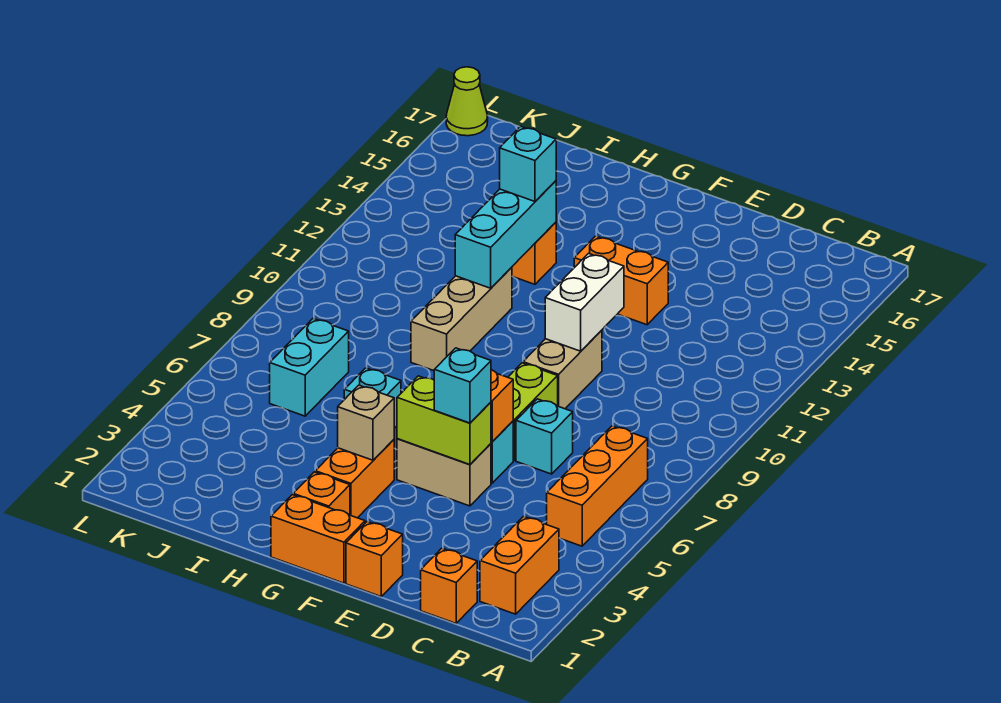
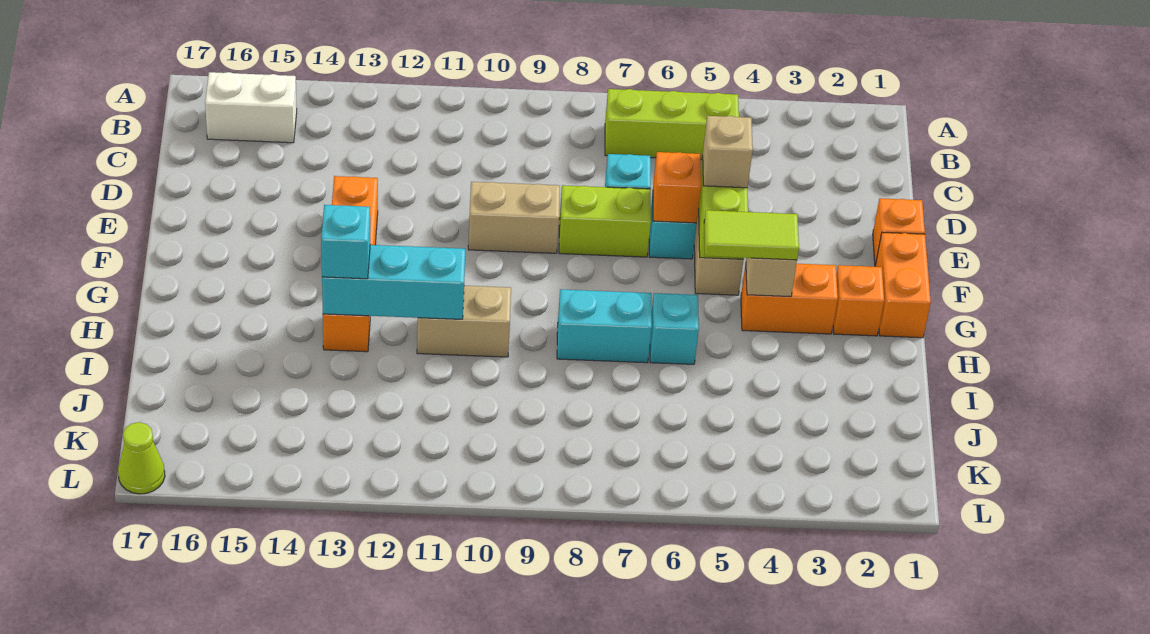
orange brick B2:B3 level 1 -> none
orange brick B5:B7 level 1 -> lime brick B5:B7 level 1
orange brick C1 level 1 -> none
cyan brick E5 level 3 -> tan brick E5 level 3
white brick E10:E11 level 2 -> white brick B15:B16 level 1
none -> lime tile G4:G5 level 3
tan brick H9:H11 level 1 -> tan brick H10:H11 level 1
cyan brick J6:J7 level 1 -> cyan brick H7:H8 level 1

